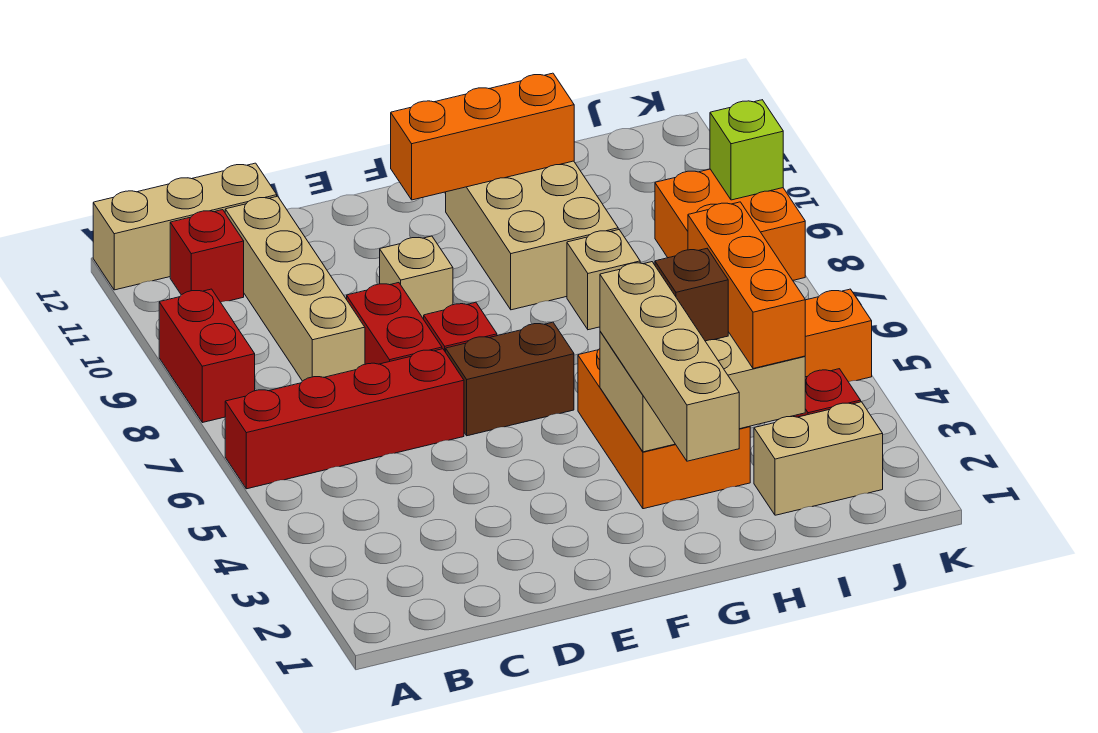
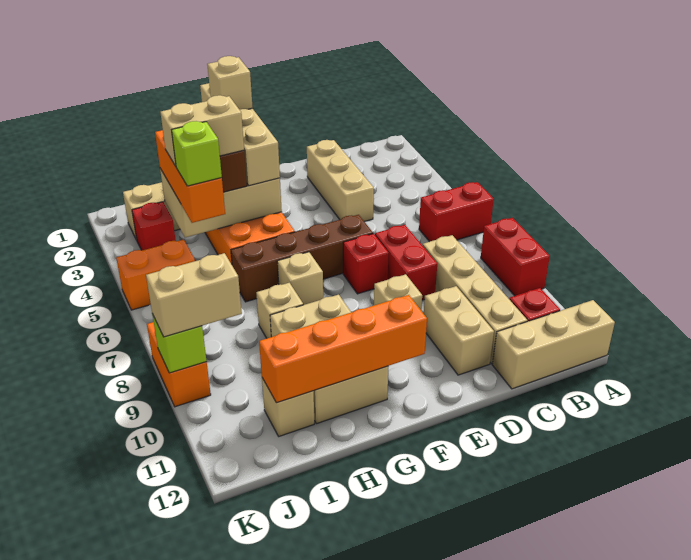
red brick A6:D6 level 1 -> red brick A6:B6 level 1
none -> tan brick D2:D4 level 1
none -> tan brick D10:D11 level 1
brown brick E6:F6 level 1 -> brown brick E6:H6 level 1
orange brick F11:H11 level 2 -> orange brick F11:I11 level 2
none -> tan brick G2 level 4
none -> tan brick G7 level 1
none -> tan brick H4:I4 level 4
none -> lime brick I5 level 4
none -> tan brick I11 level 1
orange brick J8:K9 level 1 -> orange brick K8:K9 level 1
none -> tan brick J9:K9 level 3

